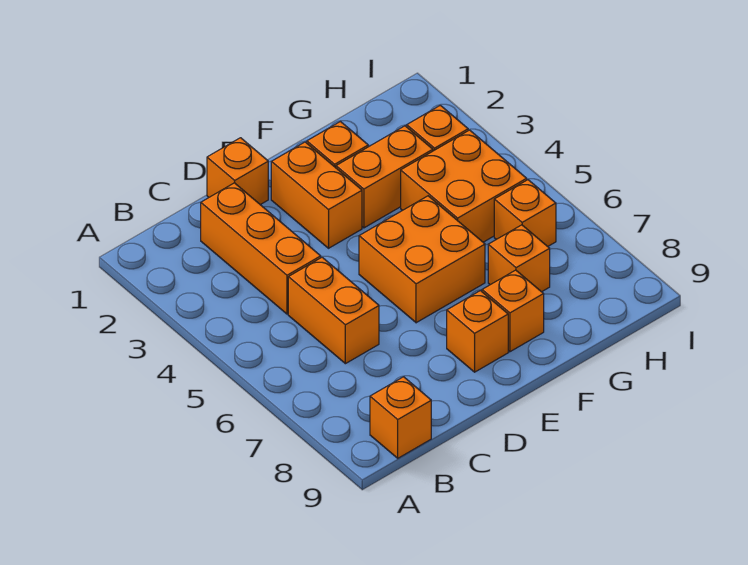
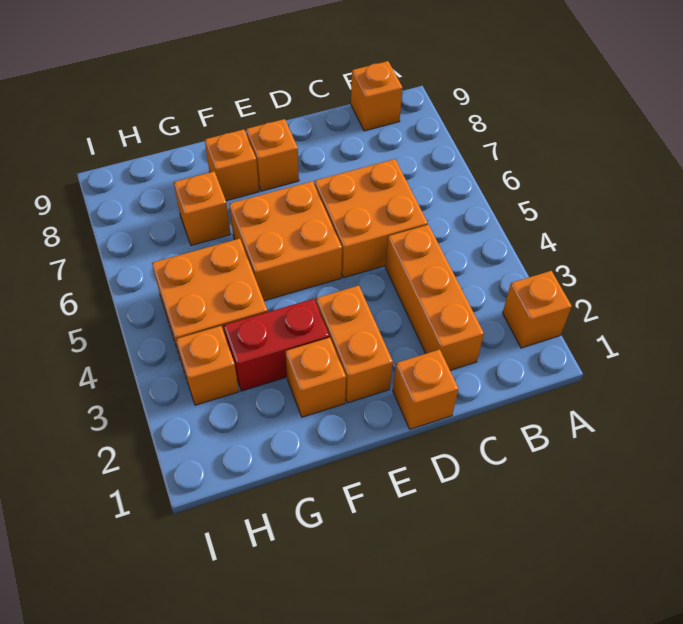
orange brick C5:C6 level 1 -> orange brick C5:D6 level 1
orange brick F3:G3 level 1 -> red brick F3:G3 level 1
orange brick H6 level 1 -> orange brick A2 level 1

